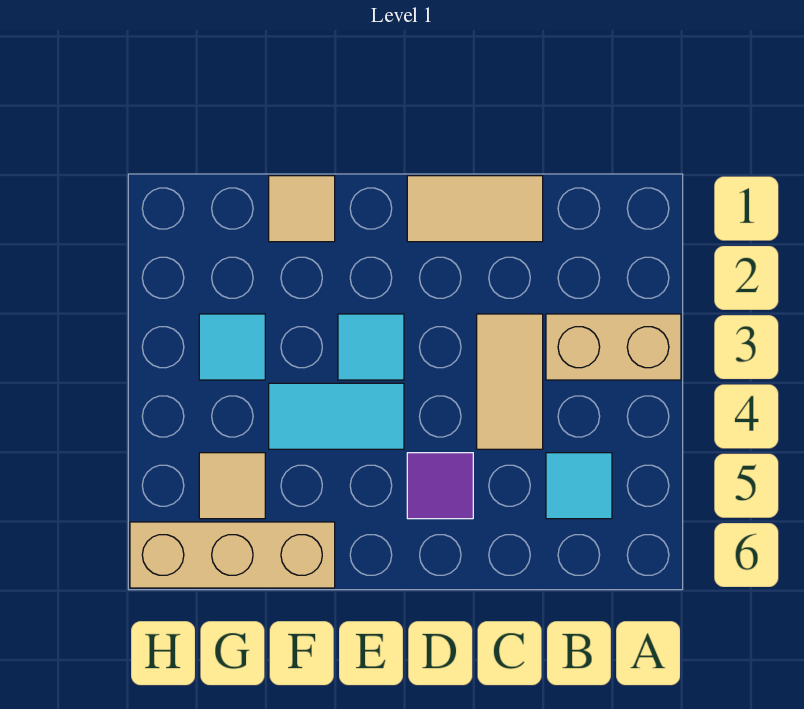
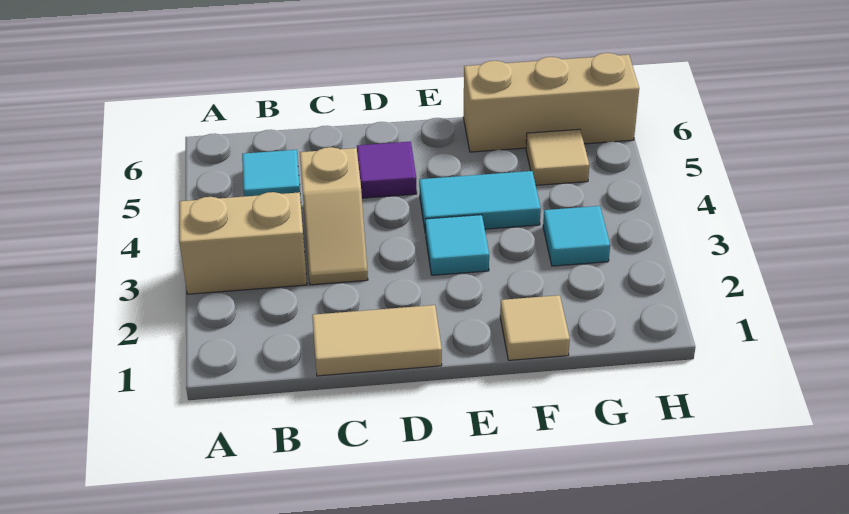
tan tile C3:C4 level 1 -> tan slope C3:C4 level 1 top 4

